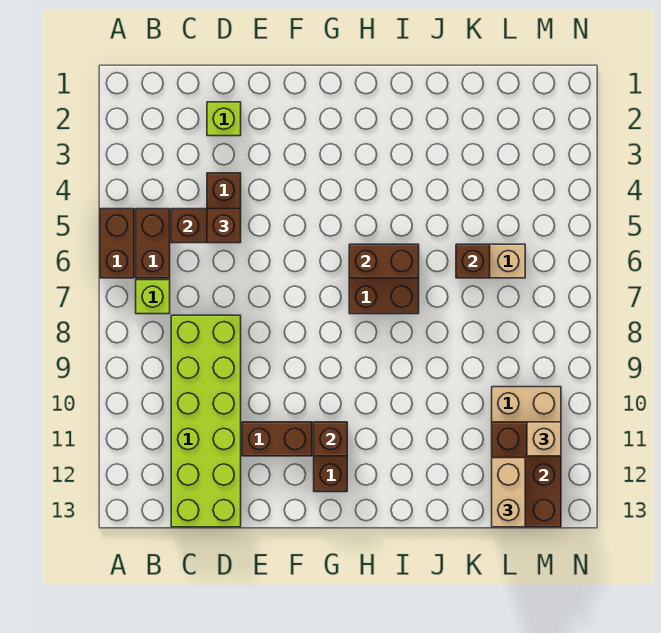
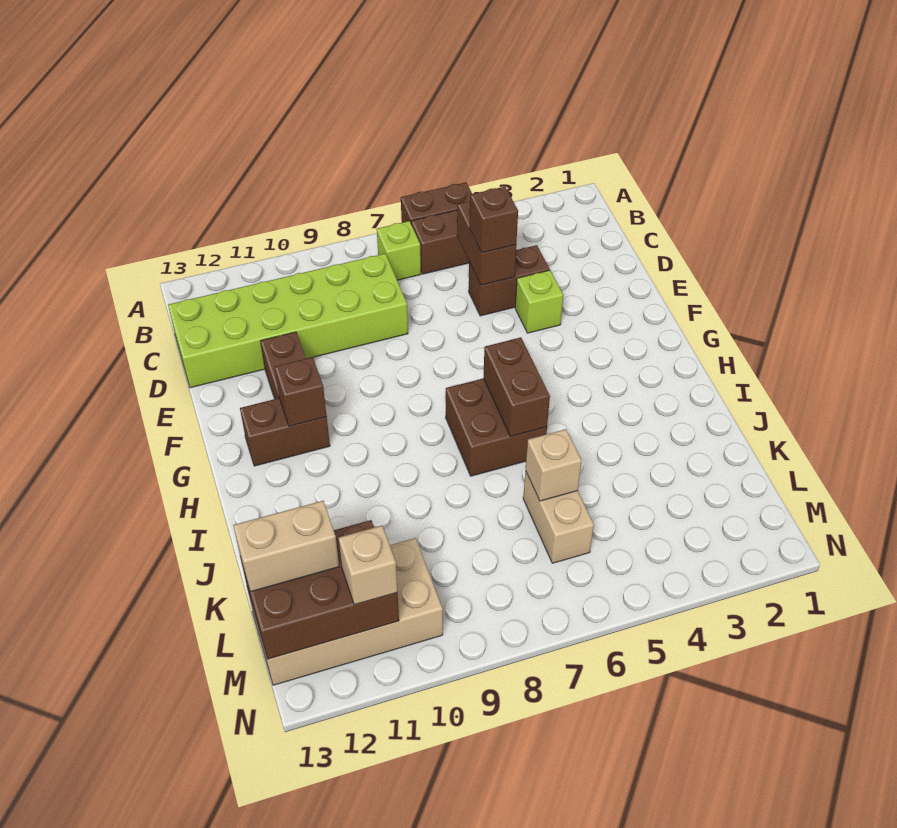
lime brick D2 level 1 -> lime brick E4 level 1
brown brick K6 level 2 -> tan brick K6 level 2

